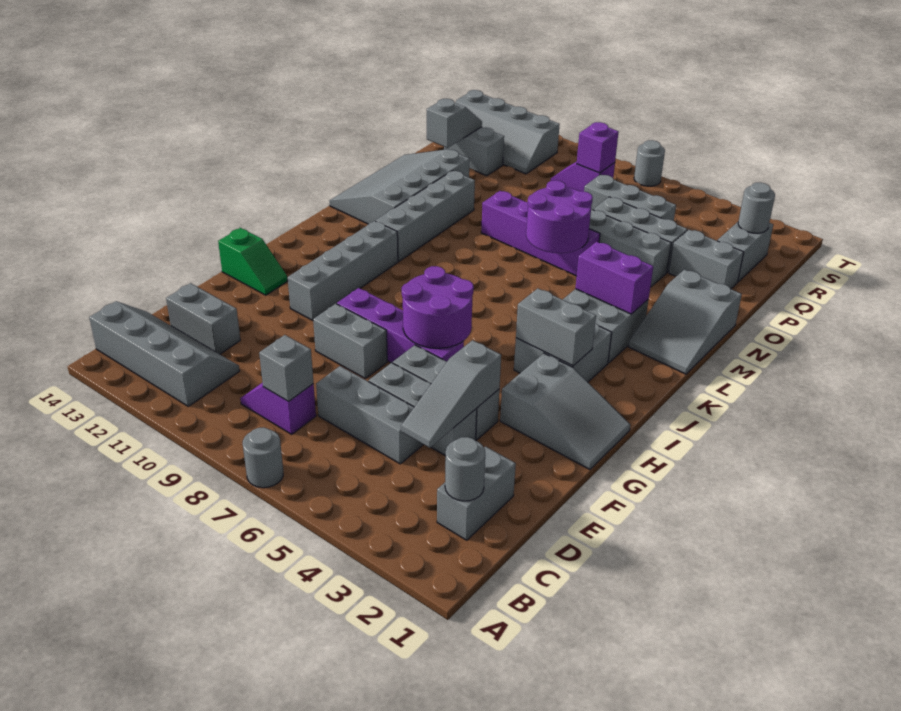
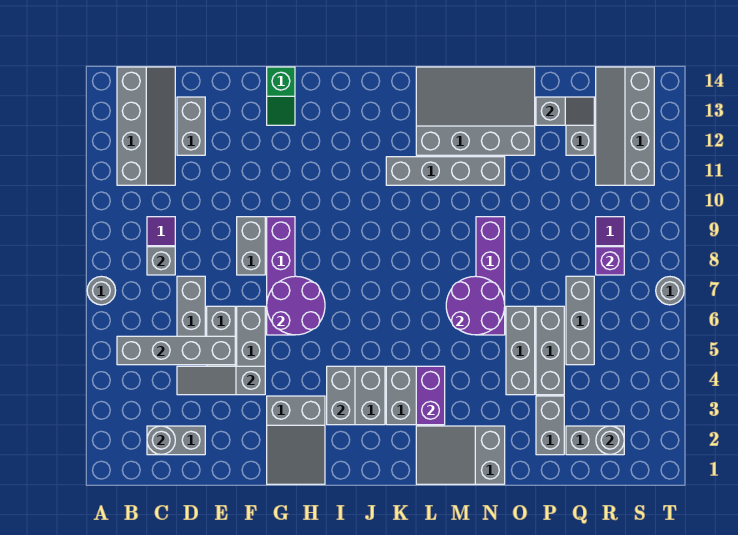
grey brick G11:J11 level 1 -> grey brick B5:E5 level 2

